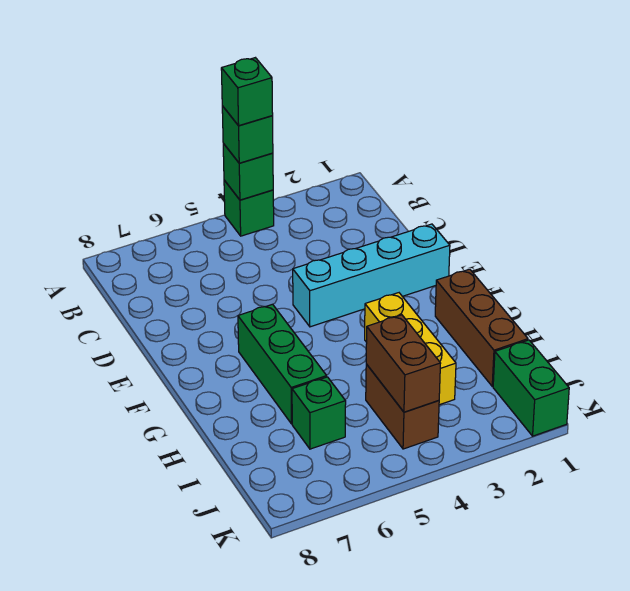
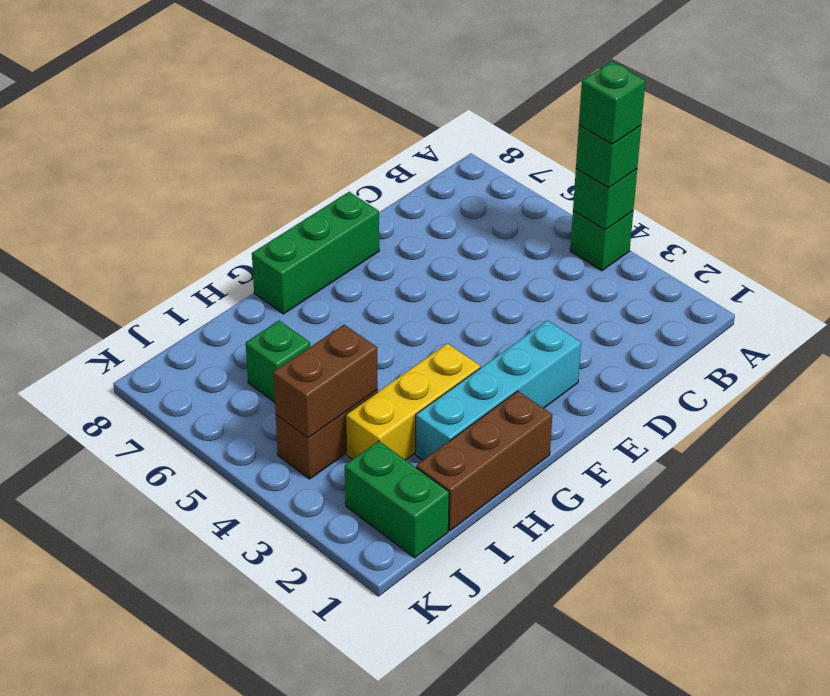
cyan brick E1:E4 level 1 -> cyan brick E2:H2 level 1
green brick F6:H6 level 1 -> green brick E8:G8 level 1
green brick J1:K1 level 1 -> green brick J1:J2 level 1

